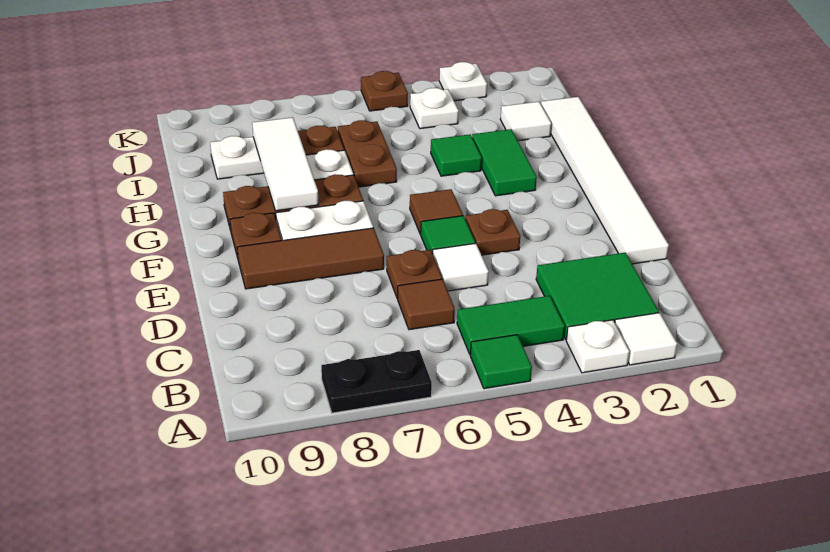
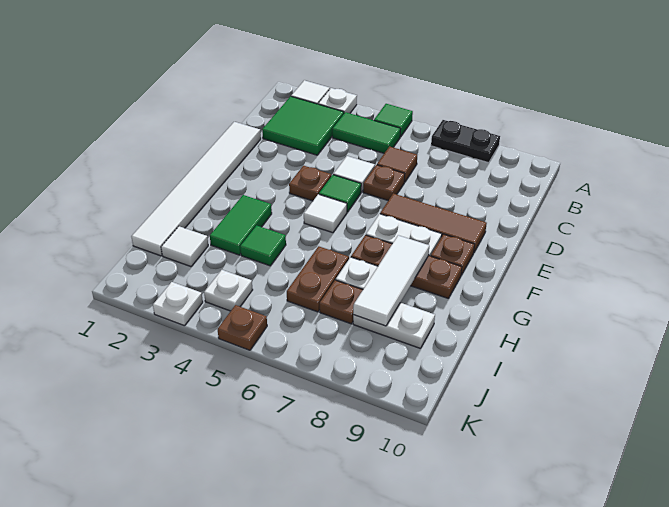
brown tile F5 level 1 -> white tile F5 level 1

